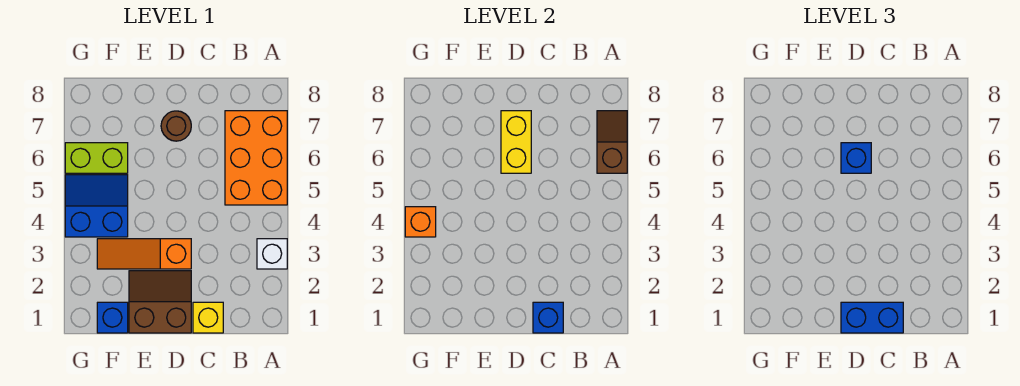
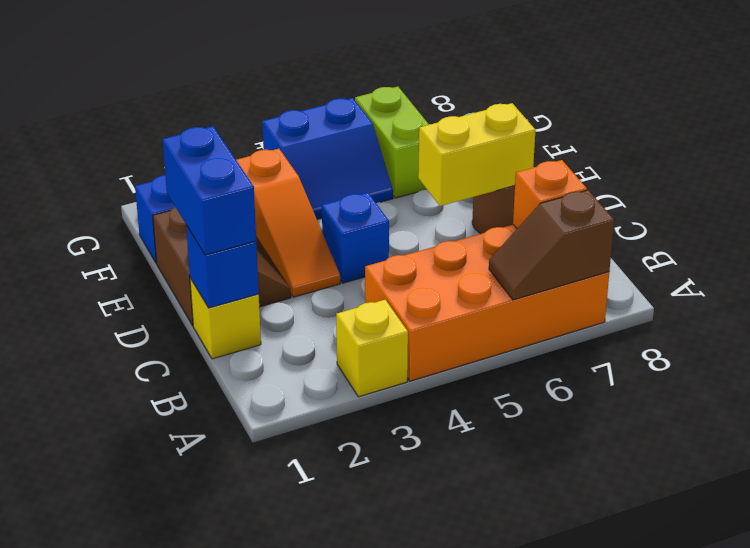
white brick A3 level 1 -> yellow brick A3 level 1
orange brick A5:B7 level 1 -> orange brick A4:B7 level 1
brown slope A6:A7 level 2 top 6 -> brown slope A6:A7 level 2 top 7
orange slope D3:F3 level 1 top D -> orange slope D3:F3 level 1 top F
blue brick D6 level 3 -> blue brick D4 level 1
blue slope F4:G5 level 1 top 4 -> blue slope F4:G5 level 1 top G
orange brick G4 level 2 -> orange brick B7 level 2

